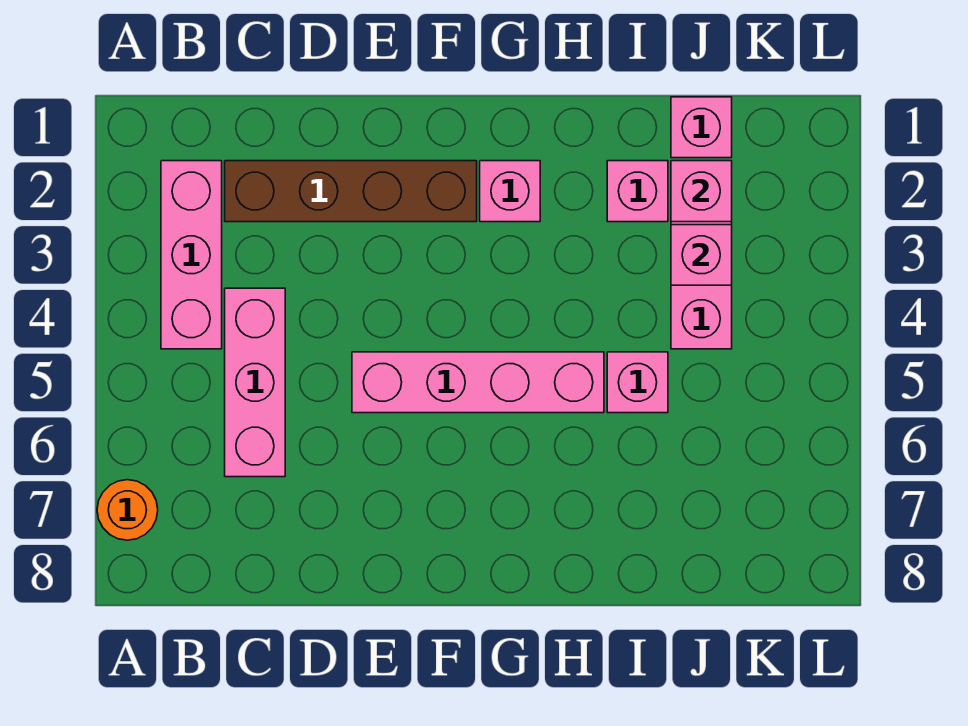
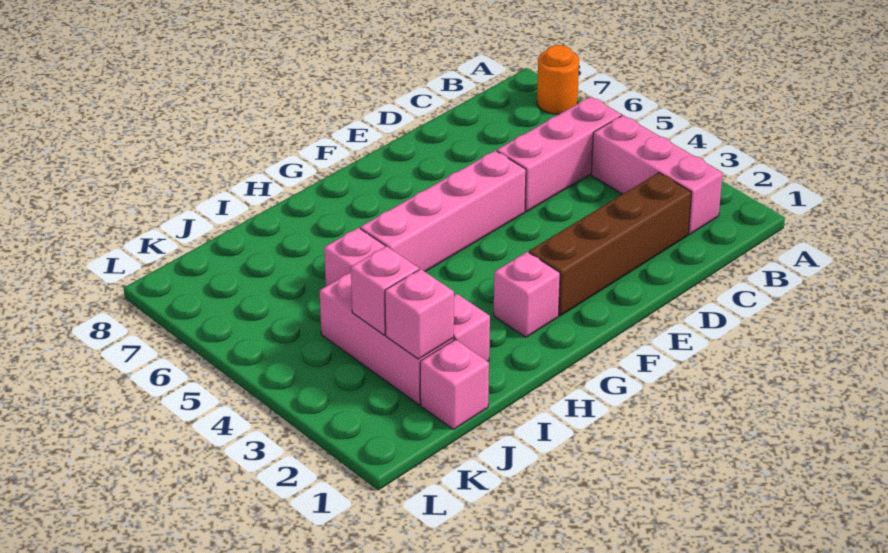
pink brick C4:C6 level 1 -> pink brick B5:D5 level 1

